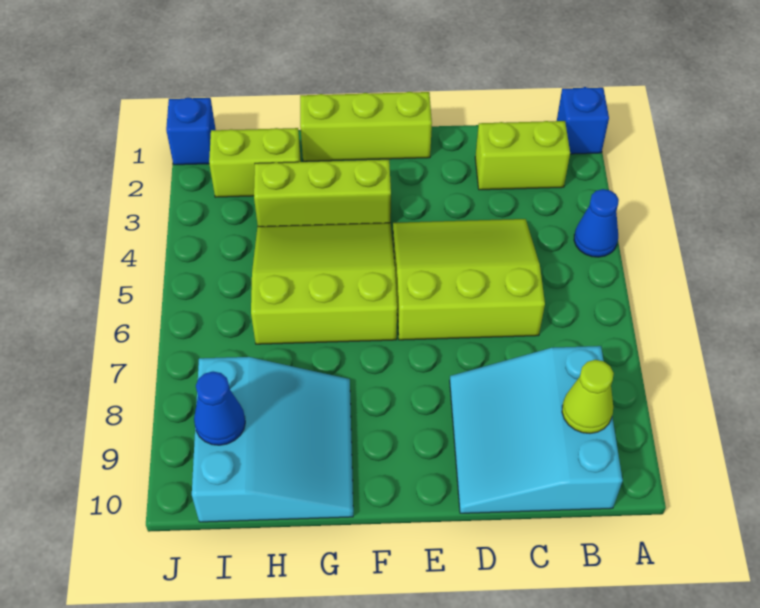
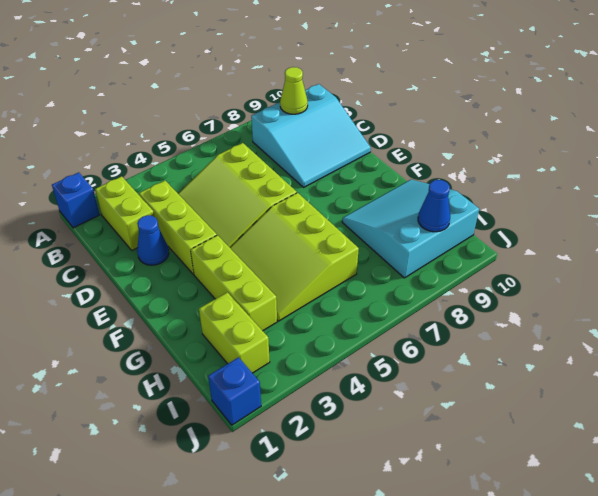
blue cone A4 level 1 -> blue cone D2 level 1
lime brick E1:G1 level 1 -> lime brick C3:E3 level 1

